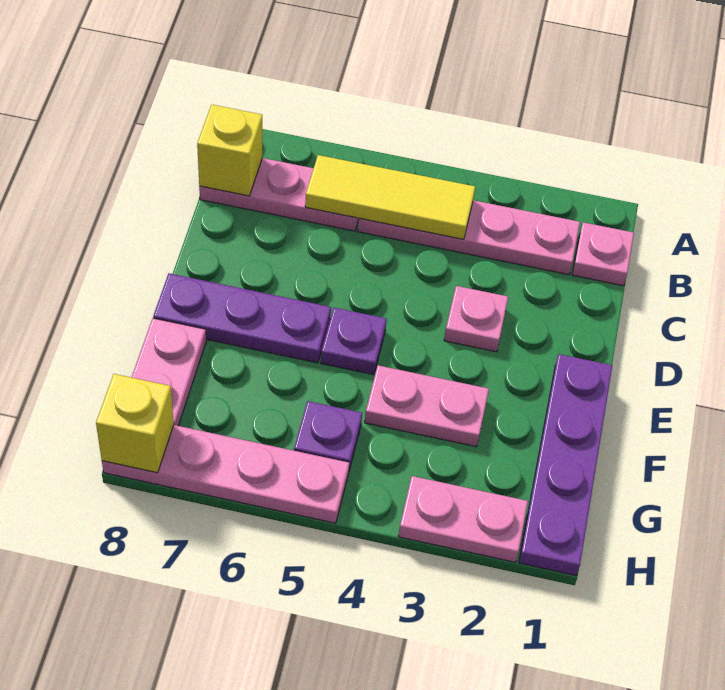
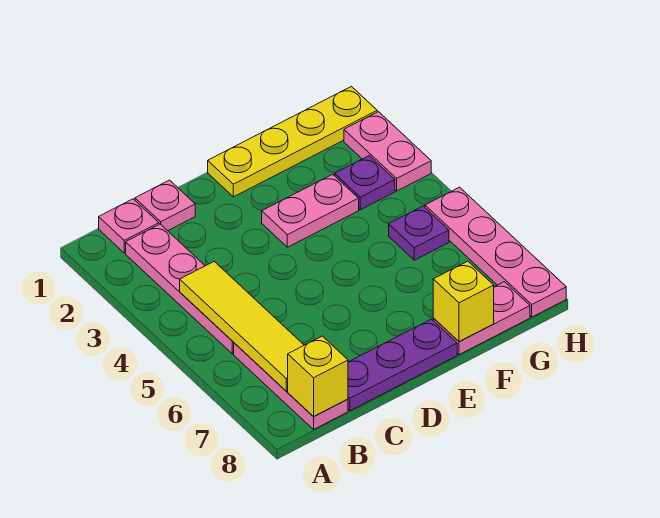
yellow tile B4:B6 level 2 -> yellow tile B4:B7 level 2
pink plate D3 level 1 -> pink plate C1 level 1
purple plate E1:H1 level 1 -> yellow plate E1:H1 level 1
purple plate E5 level 1 -> purple plate G3 level 1
purple plate E6:E8 level 1 -> purple plate C8:E8 level 1
pink plate F3:F4 level 1 -> pink plate E3:F3 level 1
yellow brick H8 level 2 -> yellow brick F8 level 2

